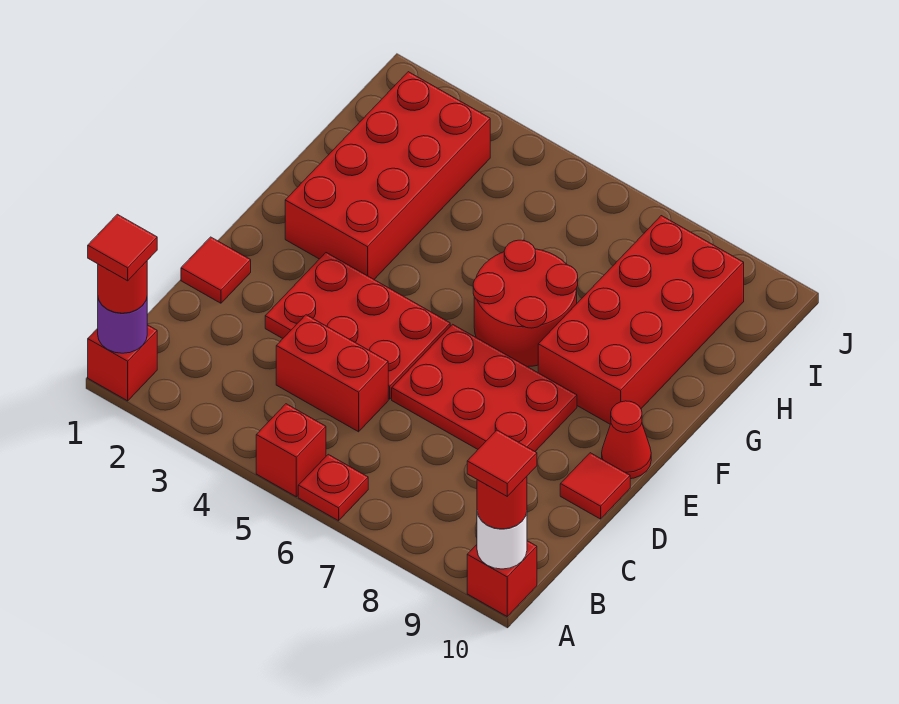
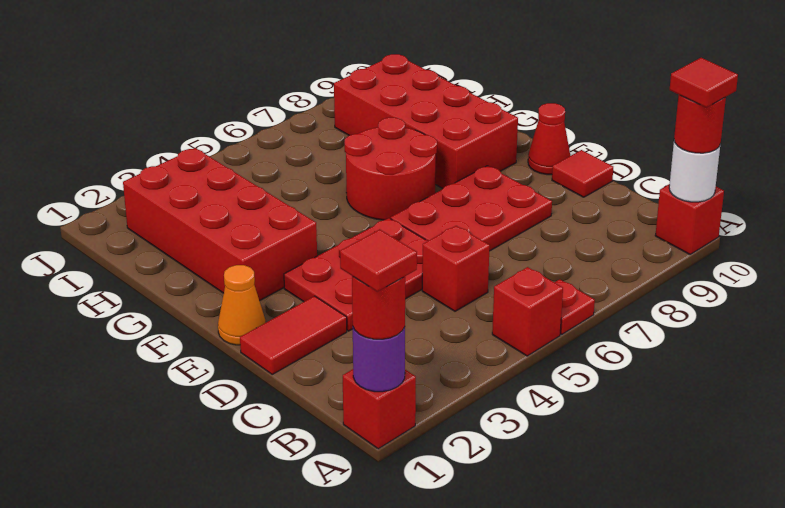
red brick C4:C5 level 1 -> red brick C5 level 1
red tile D1 level 1 -> red tile D1:D2 level 1
none -> orange cone E1 level 1

